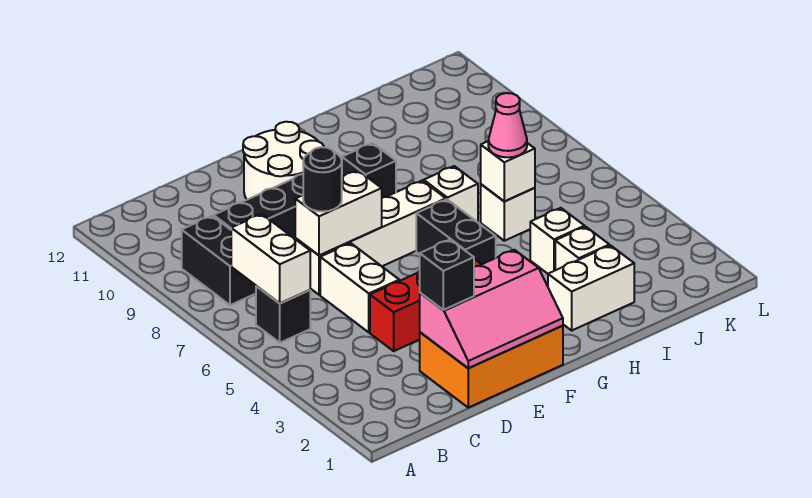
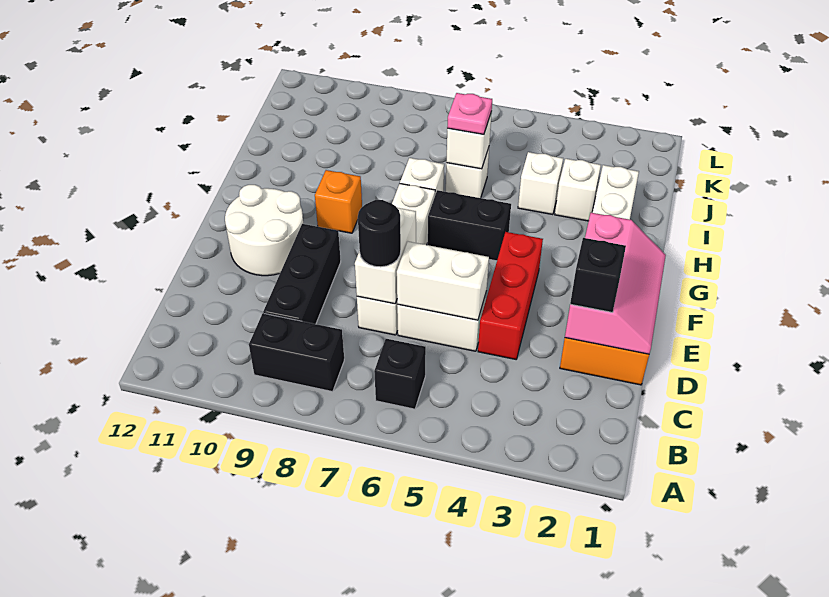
white brick B6:B7 level 2 -> white brick D5:D6 level 2
black brick G9 level 1 -> orange brick G9 level 1
pink cone I6 level 3 -> pink plate I6 level 3

